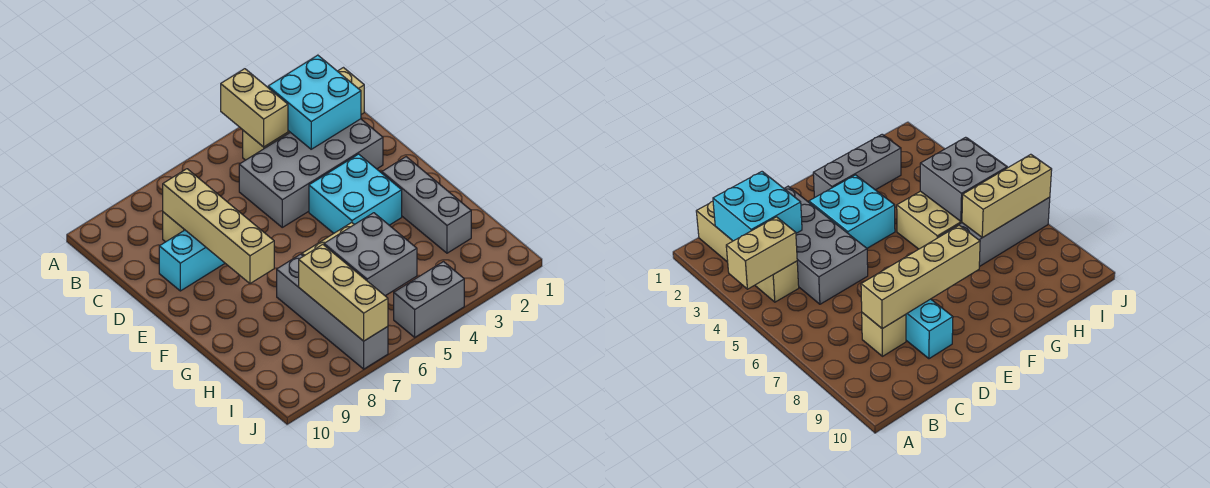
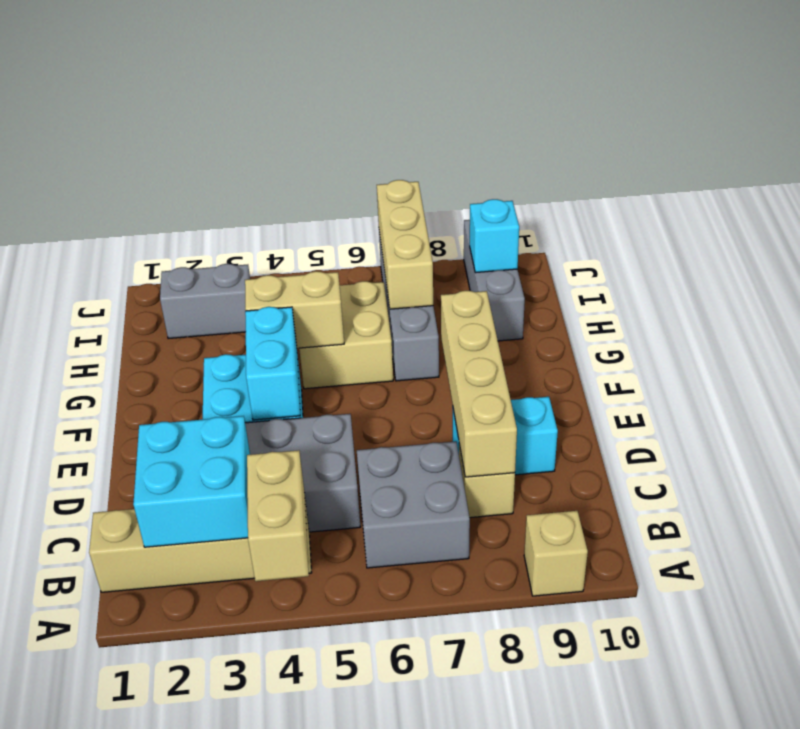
none -> tan brick A9 level 1
none -> cyan brick E4:F4 level 2
grey brick F2:H2 level 1 -> grey brick H9:J9 level 1
none -> tan brick G4:G5 level 2
grey brick H5:I6 level 2 -> grey brick B6:C7 level 1
none -> cyan brick I9 level 2
grey brick J4:J5 level 1 -> grey brick I2:I3 level 1

